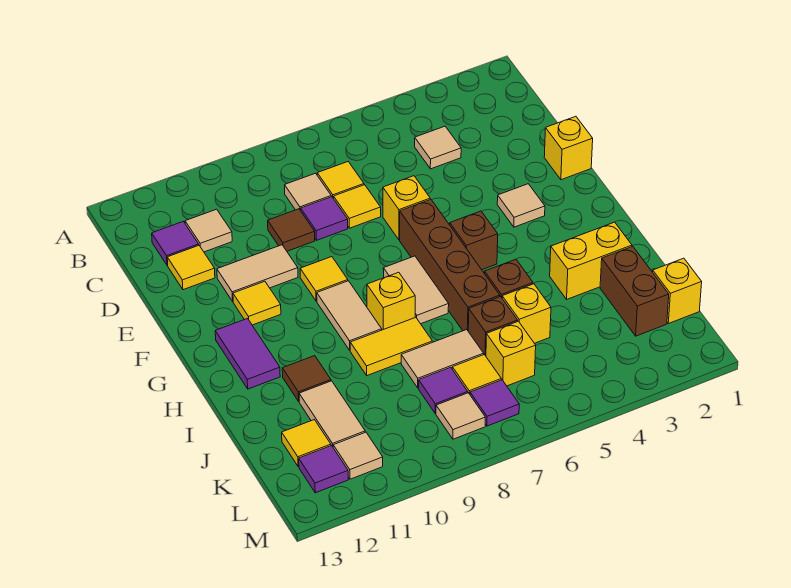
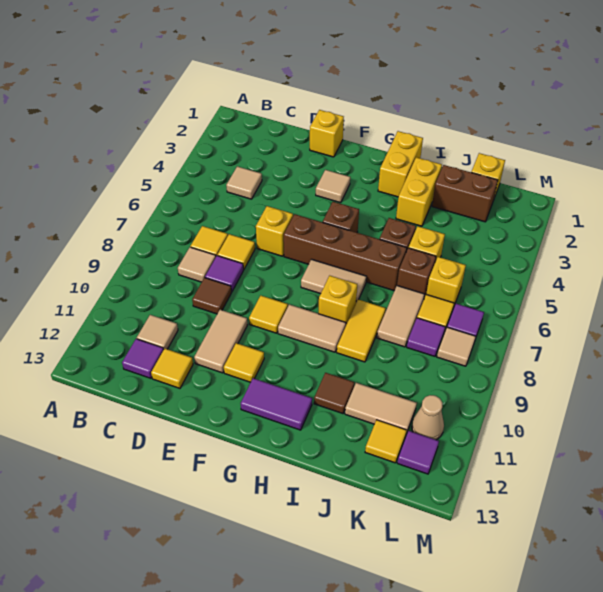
none -> yellow brick H1:H2 level 1
tan tile L11 level 1 -> tan cone L11 level 1

